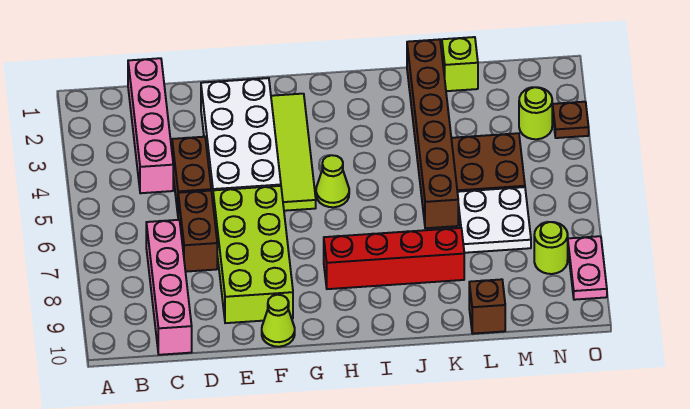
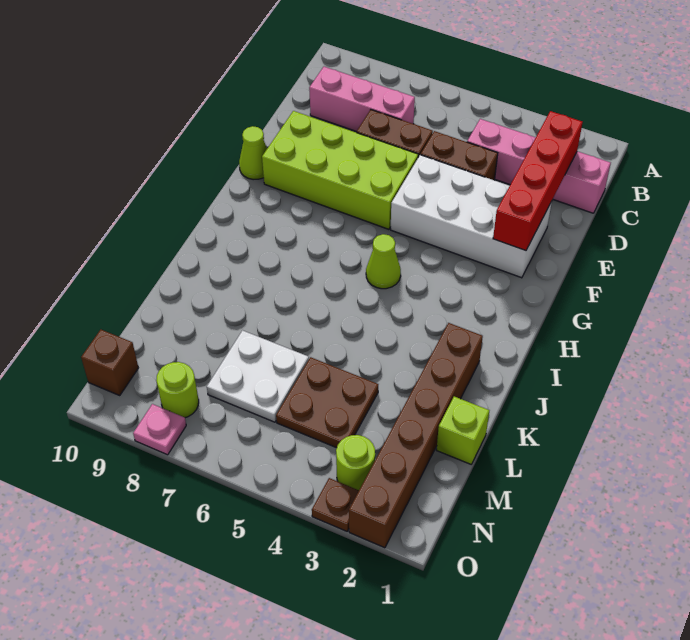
pink brick C7:C10 level 1 -> pink brick C7:C9 level 1
lime tile G2:G5 level 1 -> none
red brick H8:K8 level 1 -> red brick C2:F2 level 2
brown brick K1:K6 level 1 -> brown brick J2:O2 level 1
brown brick L10 level 1 -> brown brick N10 level 1
pink plate O8:O9 level 1 -> pink plate O8 level 1

